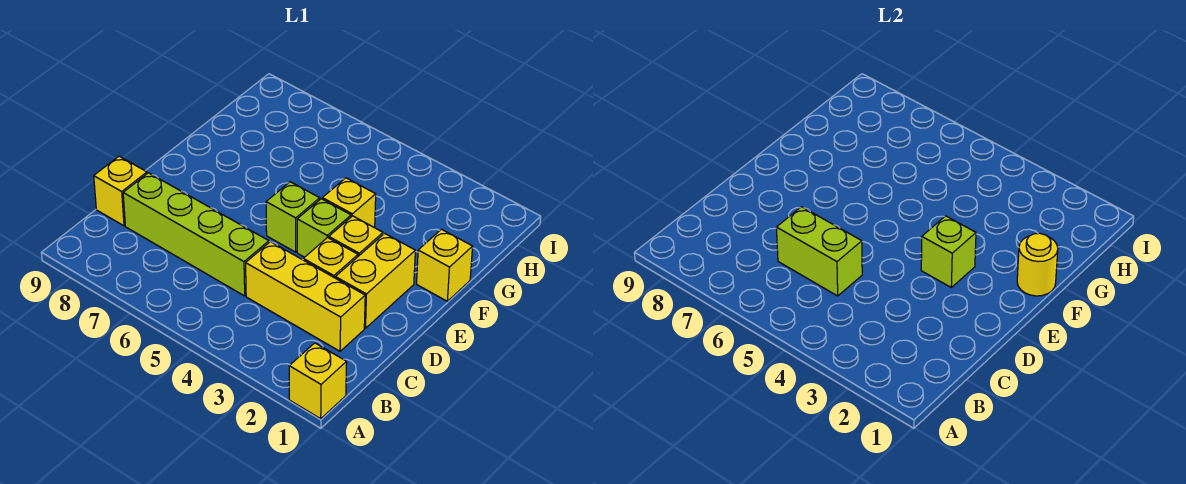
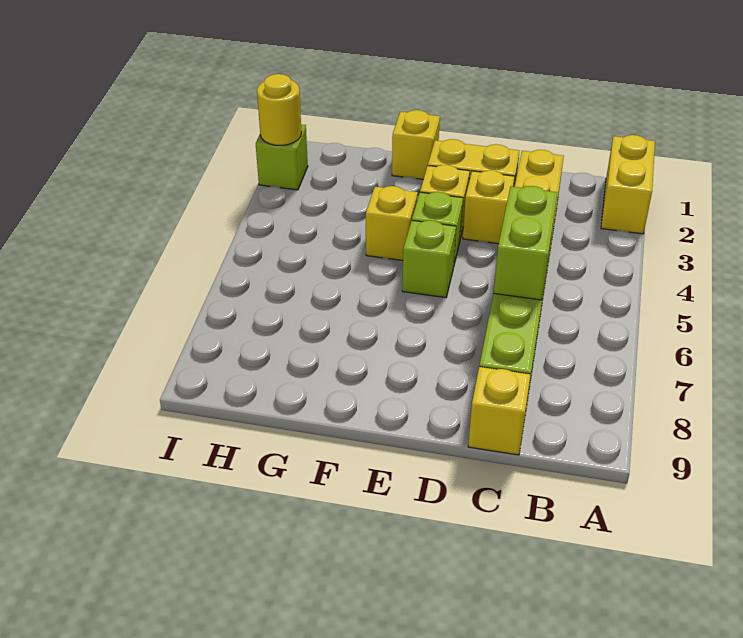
yellow brick A1 level 1 -> yellow brick A1:A2 level 1
lime brick E3 level 2 -> lime brick I2 level 1
yellow round brick F1 level 2 -> yellow round brick I2 level 2

